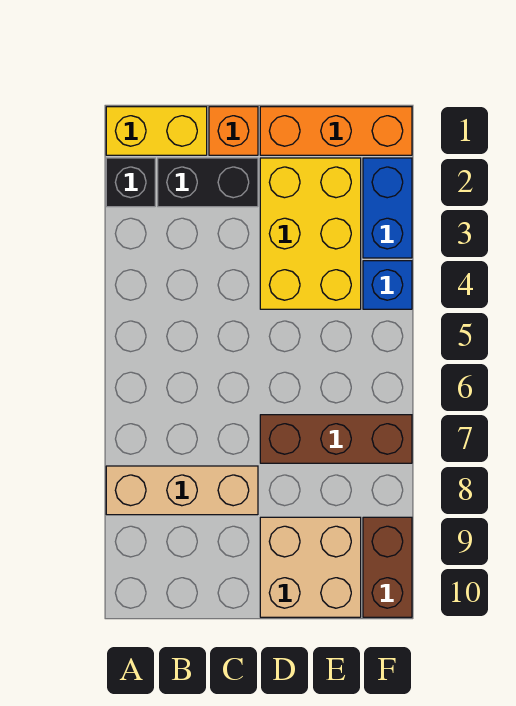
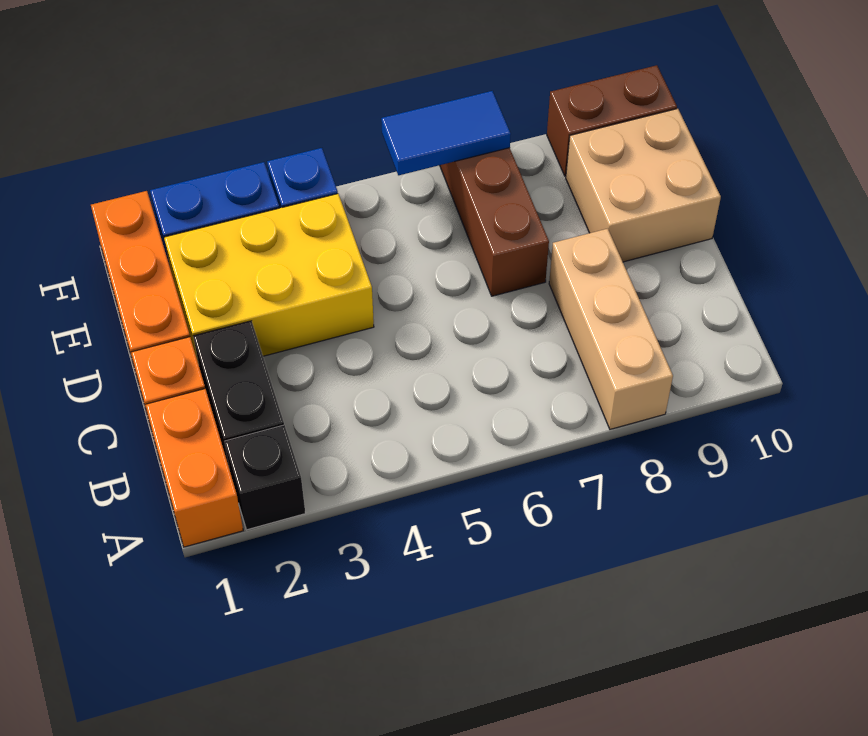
yellow brick A1:B1 level 1 -> orange brick A1:B1 level 1
none -> blue tile F6:F7 level 2

